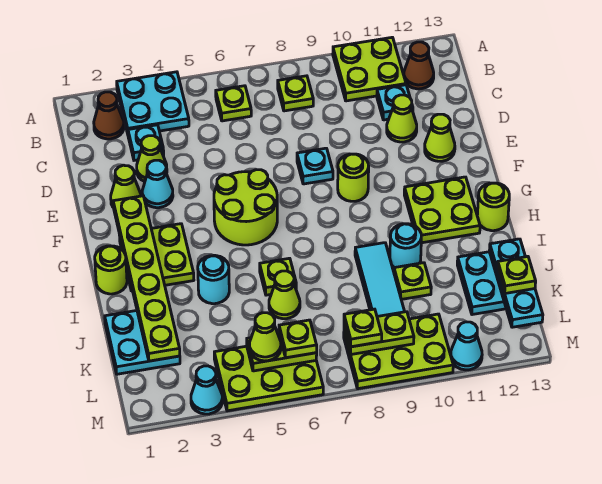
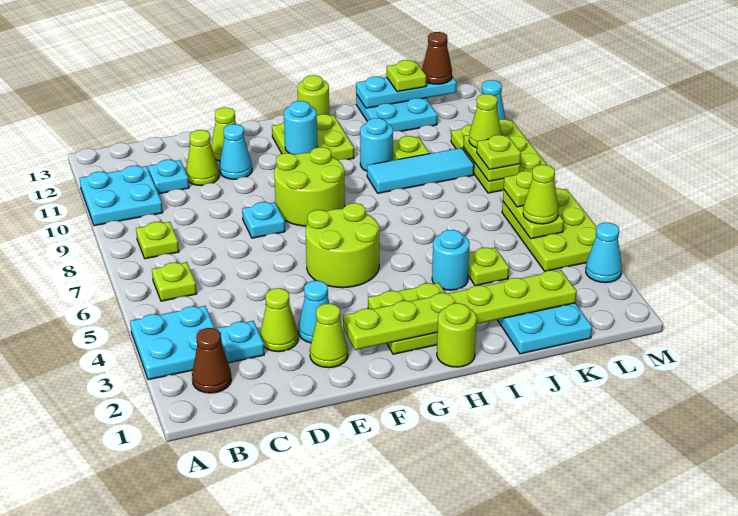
lime plate A10:B11 level 1 -> cyan plate A10:B11 level 1
brown cone B12 level 1 -> brown cone L13 level 3
none -> cyan cone E11 level 1
lime round brick F9 level 1 -> lime round brick F8:G9 level 1
none -> cyan round brick G11 level 2
lime plate I6 level 1 -> lime plate J4 level 1
lime cone J6 level 1 -> lime cone L9 level 3

